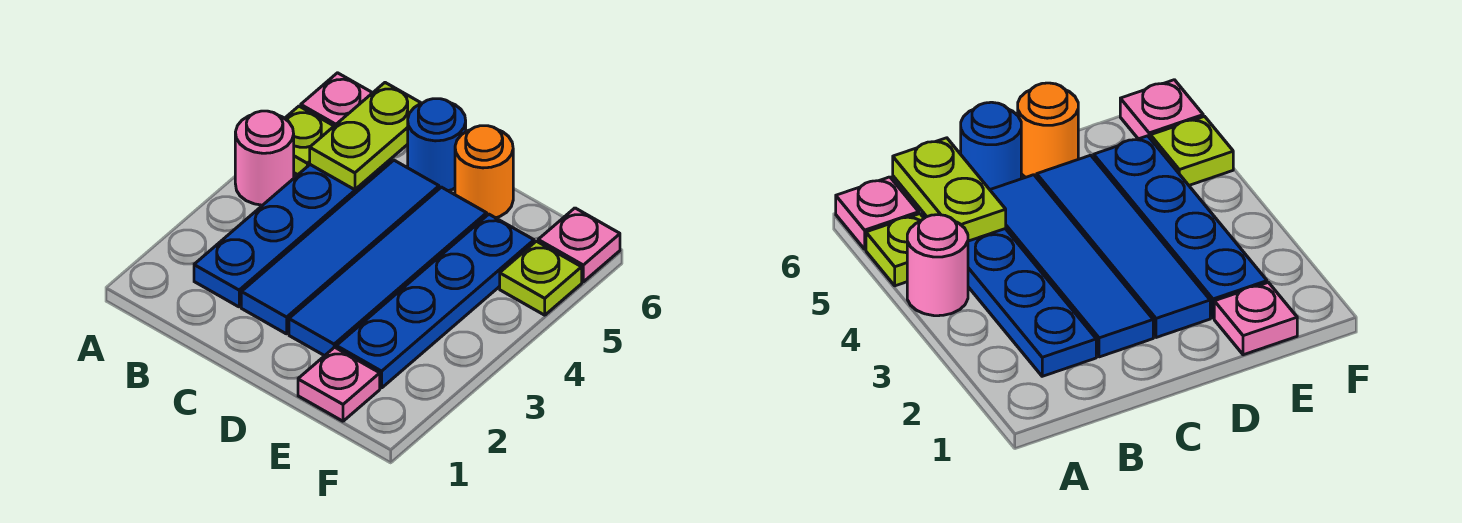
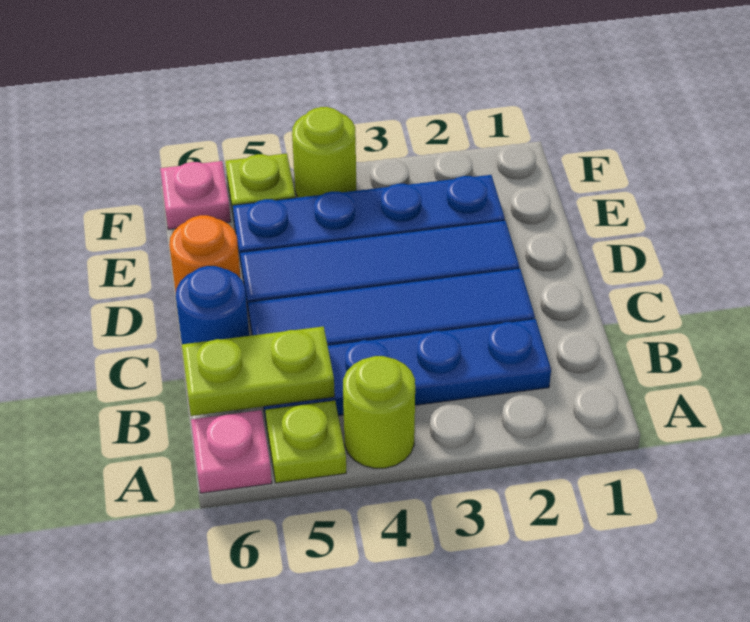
pink round brick A4 level 1 -> lime round brick A4 level 1
pink plate E1 level 1 -> none
none -> lime round brick F4 level 1

